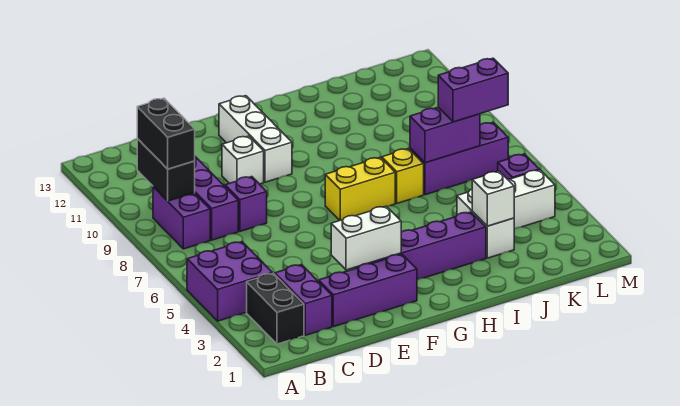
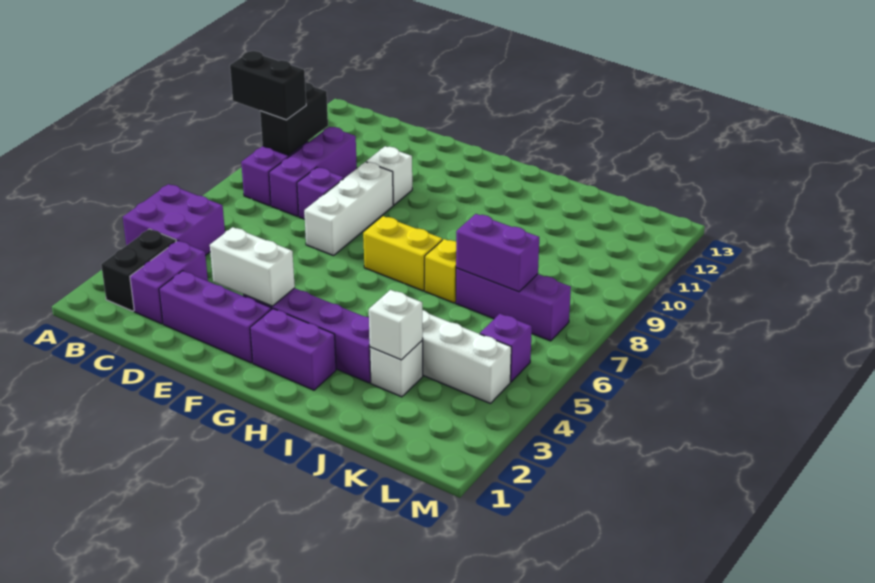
black brick B9:B10 level 3 -> black brick A9:B9 level 3
white brick F10:F12 level 1 -> white brick E7:E9 level 1
purple brick K7:L7 level 3 -> purple brick G2:H2 level 1

